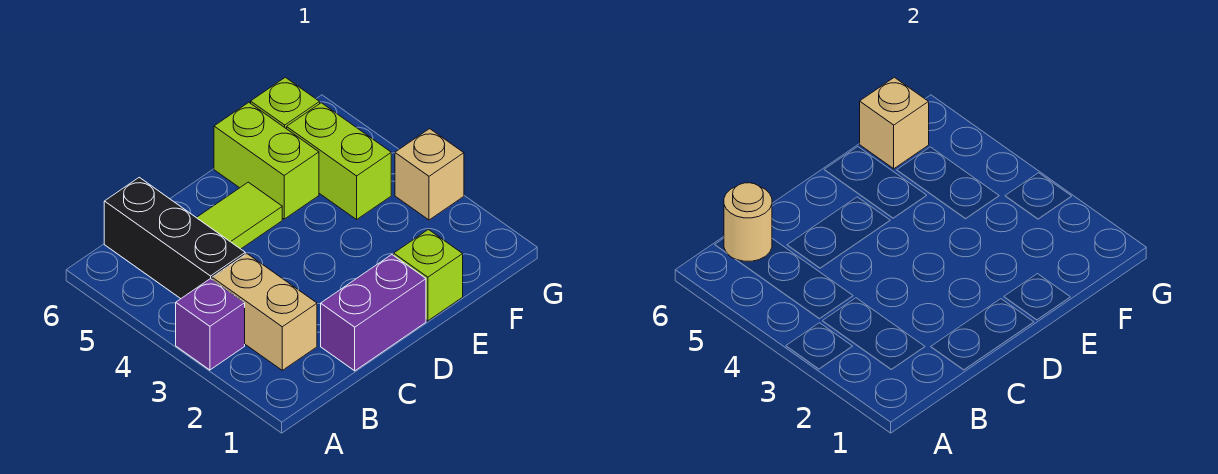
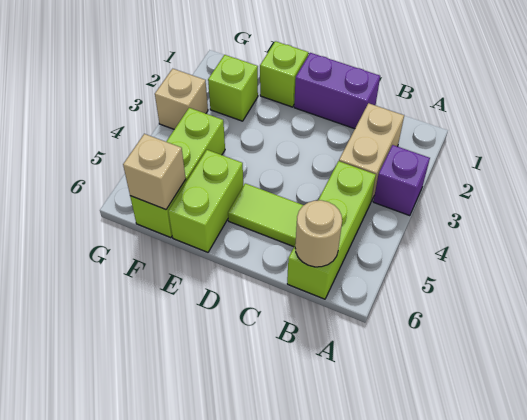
black brick B4:B6 level 1 -> lime brick B4:B6 level 1
none -> lime brick F2 level 1

